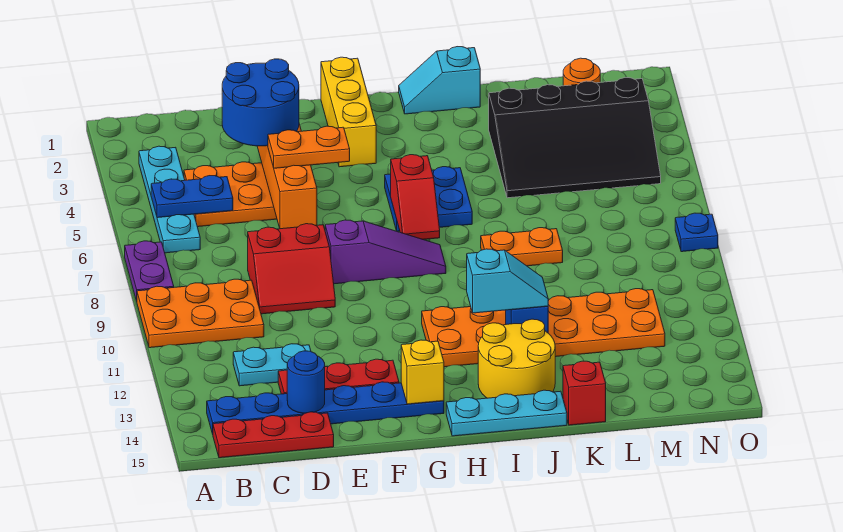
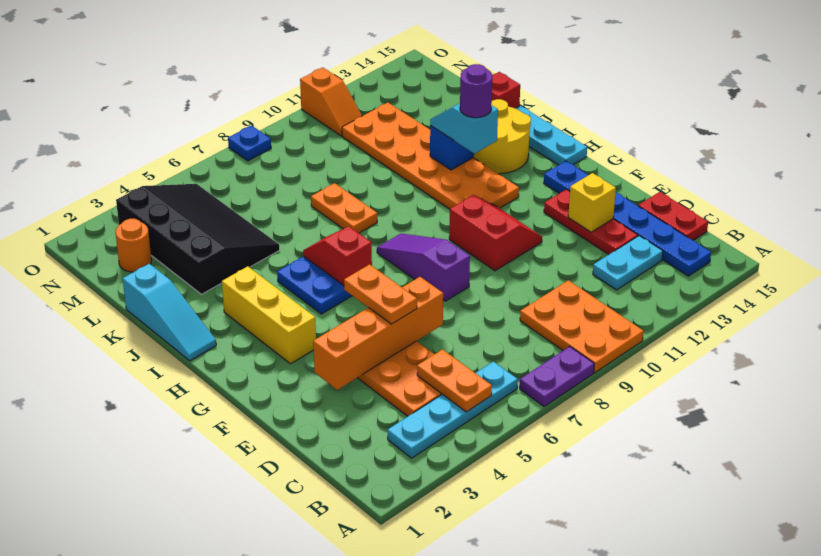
blue plate B5:C5 level 2 -> orange plate B5:C5 level 2
red plate B15:D15 level 1 -> red plate C15:D15 level 1
cyan plate C12:D12 level 1 -> cyan plate C12:C13 level 1
blue round brick D3:E4 level 3 -> none
red slope D8:E9 level 1 top 8 -> red slope F10:G11 level 1 top 10
blue round brick D14 level 2 -> none
yellow brick G1:G3 level 1 -> yellow brick G3:I3 level 1
yellow brick G14 level 2 -> yellow brick E13 level 2
red slope H6:H7 level 2 top 6 -> red slope H6:I6 level 2 top H
cyan slope I1:J1 level 1 top J -> cyan slope I1:K1 level 1 top K
none -> purple round brick I12 level 4
none -> orange slope N11:O11 level 1 top O

